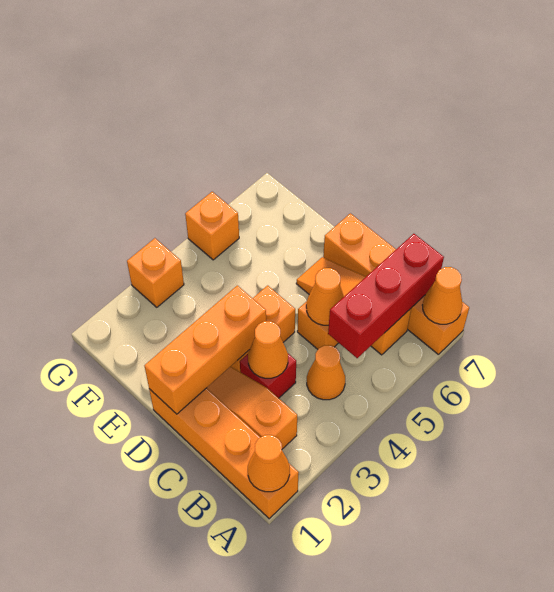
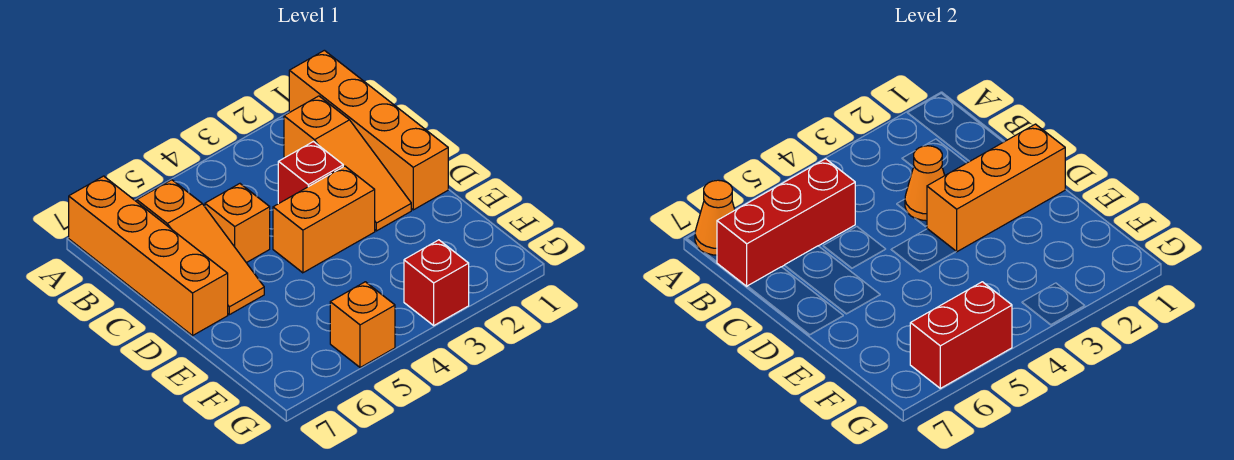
orange cone A1 level 2 -> none
orange cone B4 level 1 -> none
orange cone C5 level 2 -> none
orange brick G3 level 1 -> red brick G3 level 1
none -> red brick G5:G6 level 2

